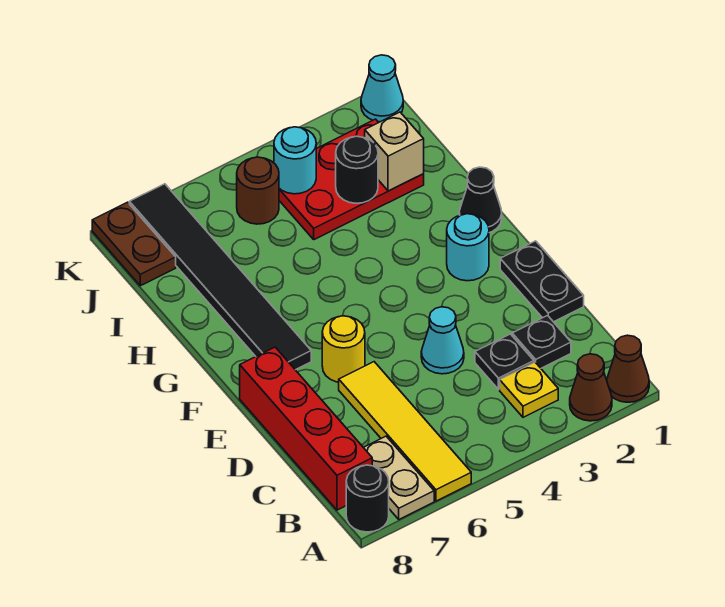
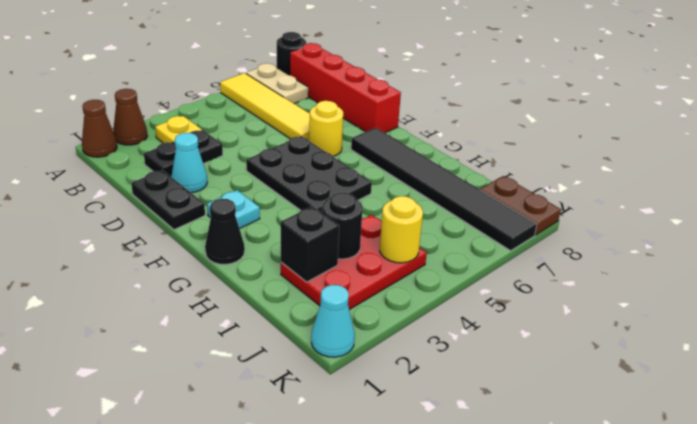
cyan cone D4 level 1 -> cyan cone D2 level 1
none -> black plate E4:G5 level 1
cyan round brick F2 level 1 -> cyan plate F2 level 1
tan brick I2 level 2 -> black brick I2 level 2
cyan round brick J4 level 2 -> yellow round brick J4 level 2
brown round brick J5 level 1 -> none

